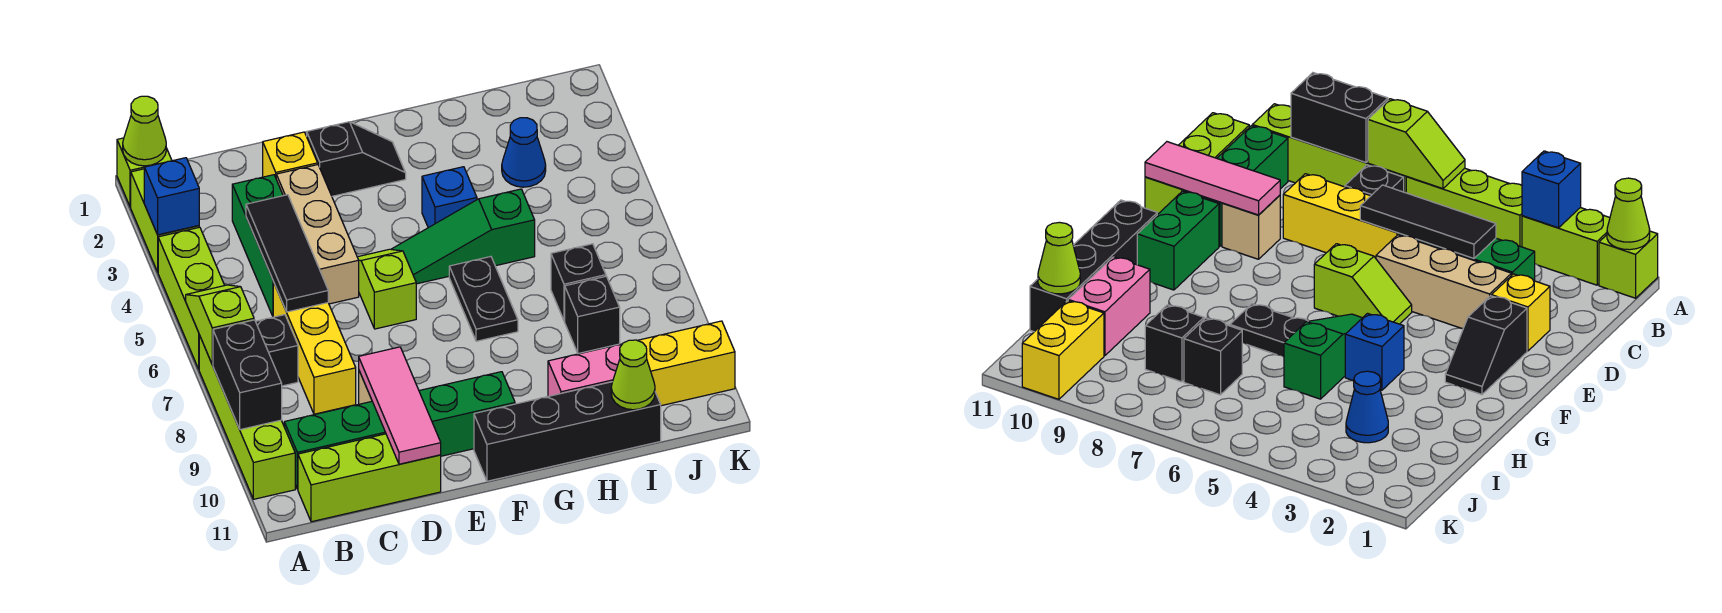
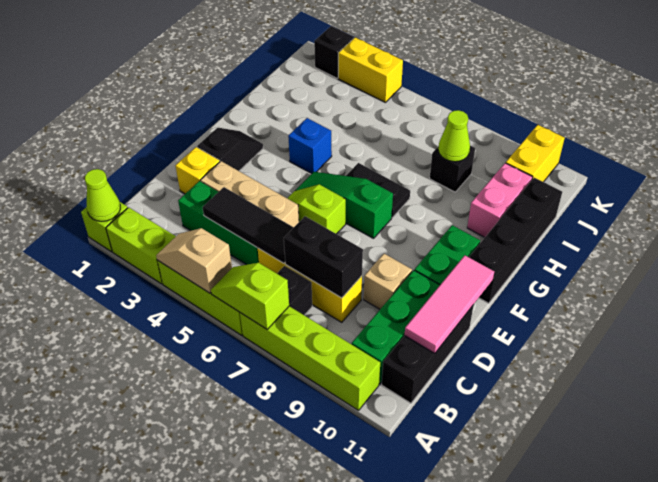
blue brick A3 level 2 -> none
none -> tan slope A4:A5 level 2 top 5
black brick A8:A9 level 2 -> black brick C7:C8 level 2
lime brick B11:D11 level 1 -> black brick B11:D11 level 1
pink tile D9:D11 level 2 -> pink tile C11:E11 level 2
green slope F5:H5 level 1 top H -> green slope F5:F7 level 1 top 7
blue cone I3 level 1 -> none
black brick I7 level 1 -> black brick K2 level 1
lime cone I11 level 2 -> lime cone I8 level 2
none -> yellow brick K3:K4 level 1

